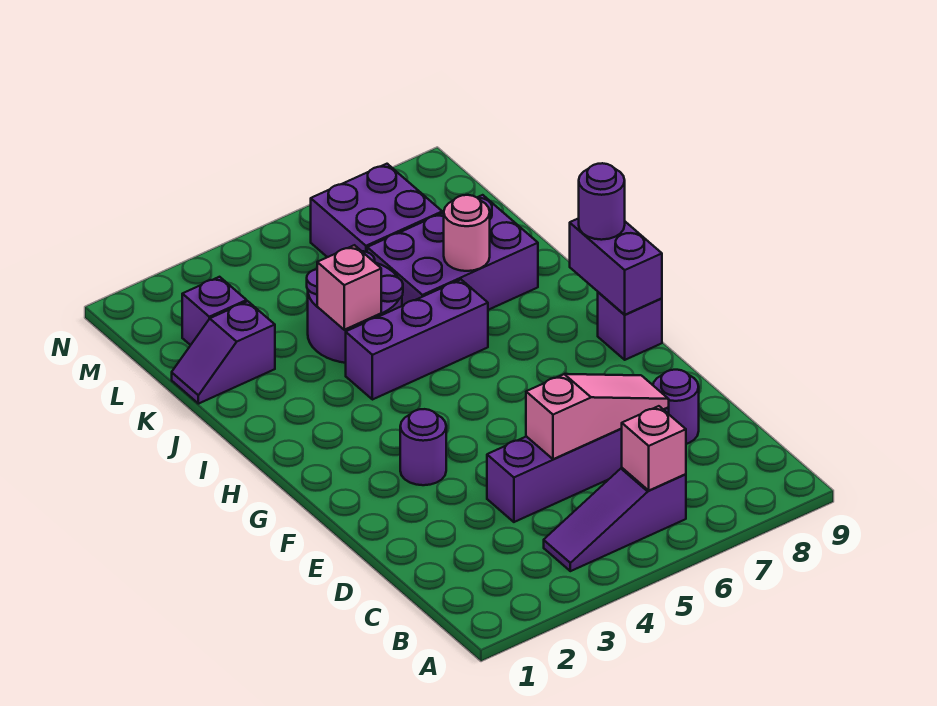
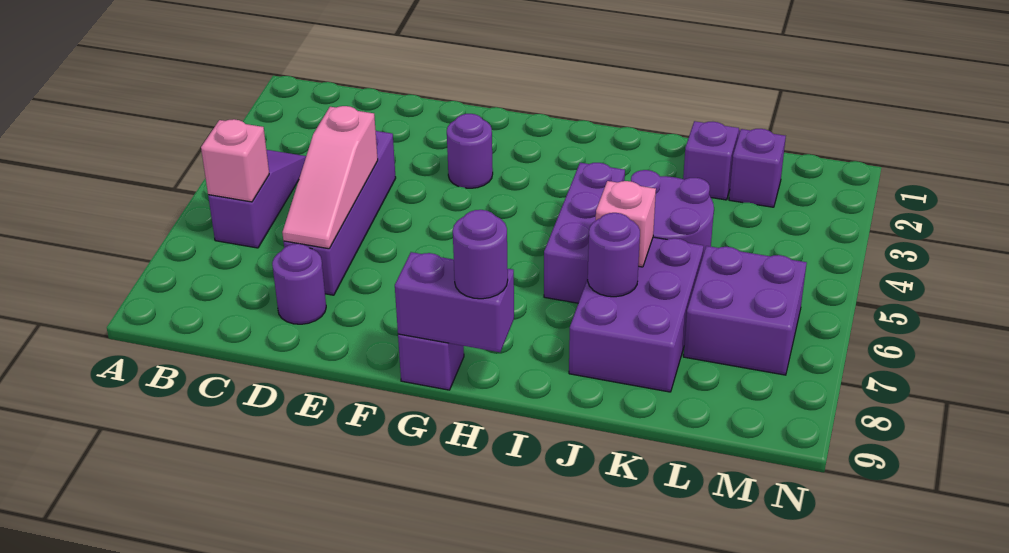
pink brick J4 level 2 -> pink brick J6 level 2
pink round brick J7 level 2 -> purple round brick J7 level 2

